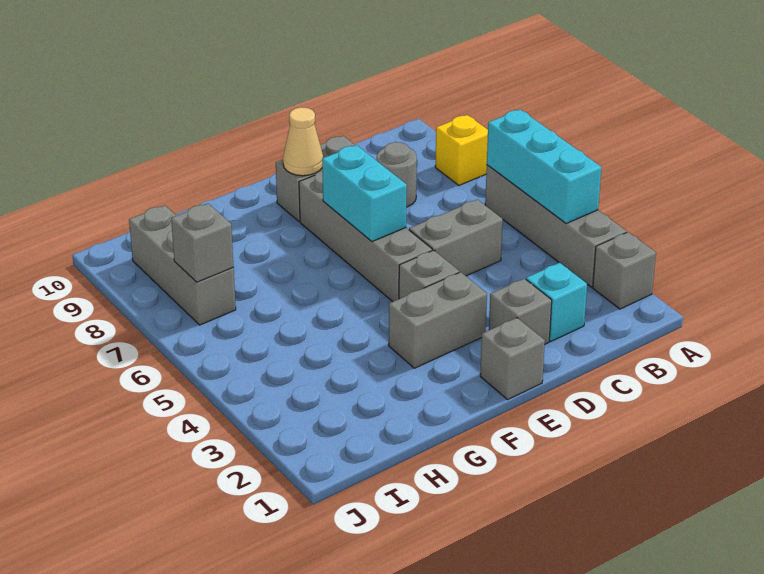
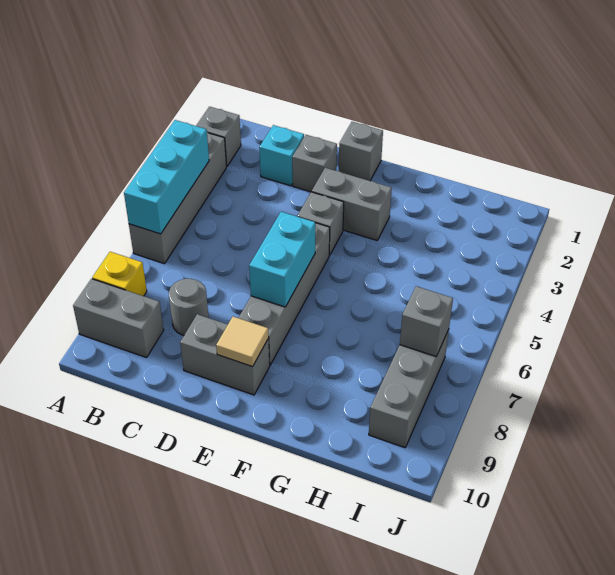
grey brick C5:D5 level 1 -> grey brick A9:B9 level 1
tan cone E9 level 2 -> tan tile E9 level 2

